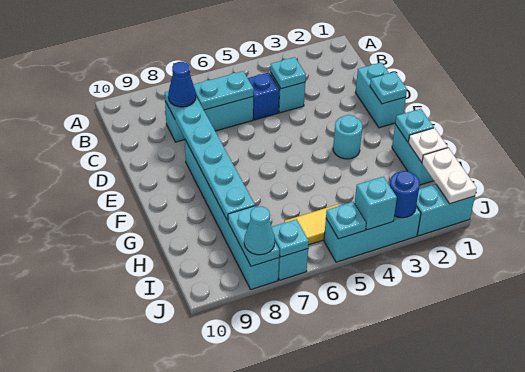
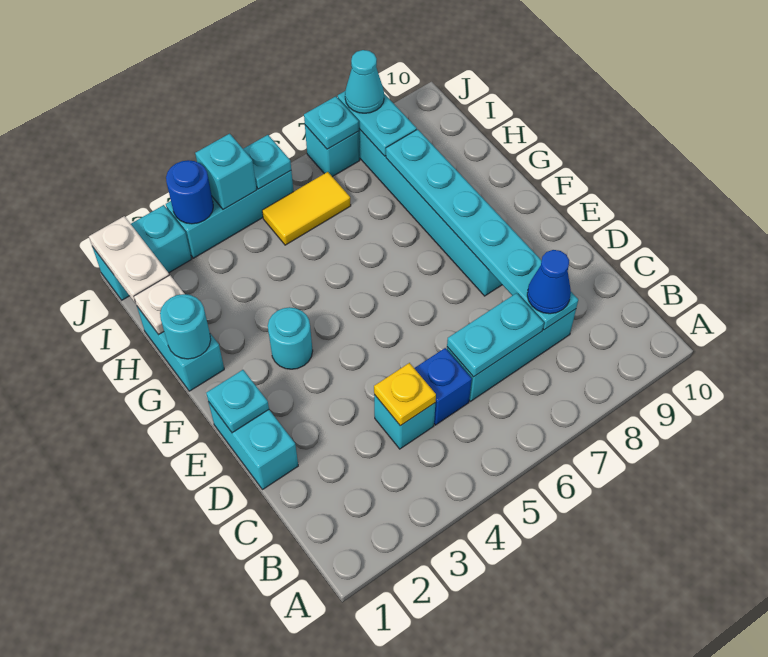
cyan plate C4 level 2 -> yellow plate C4 level 2
cyan plate G1 level 2 -> cyan round brick G1 level 2

